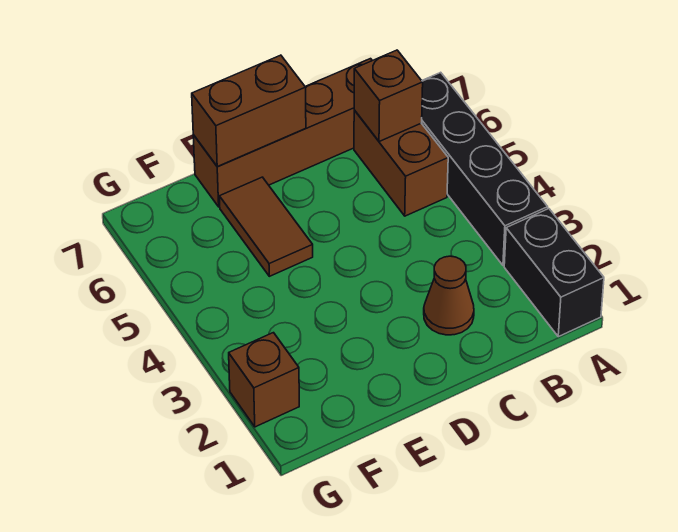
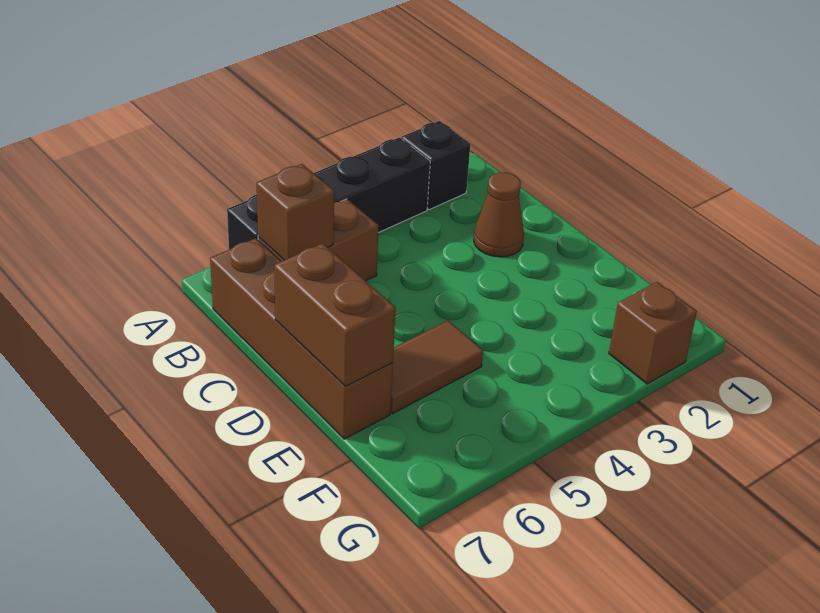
black brick A1:A2 level 1 -> black brick A2 level 1

